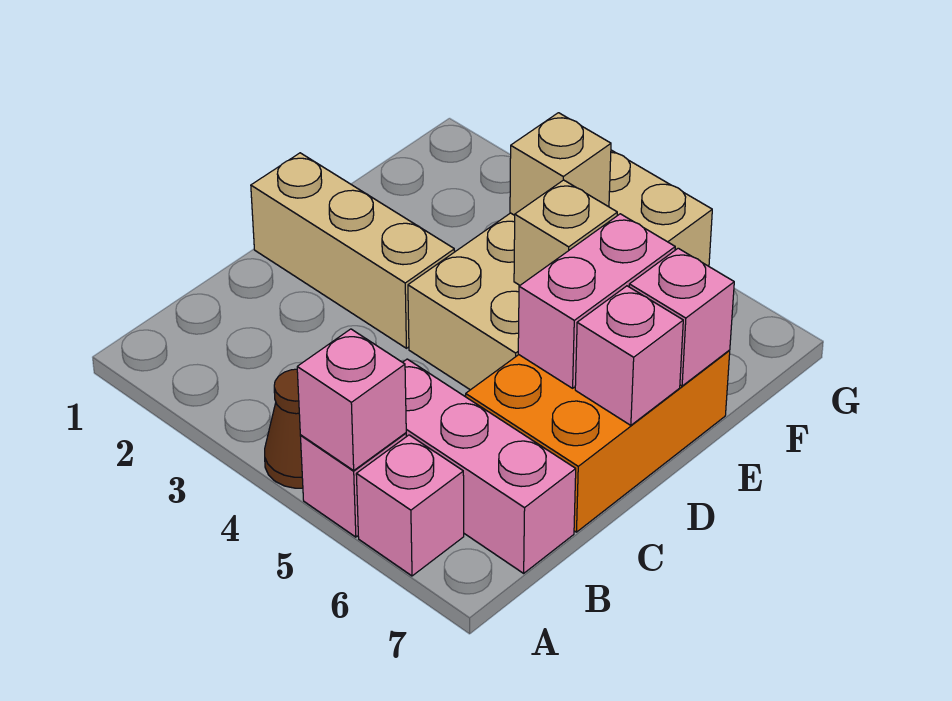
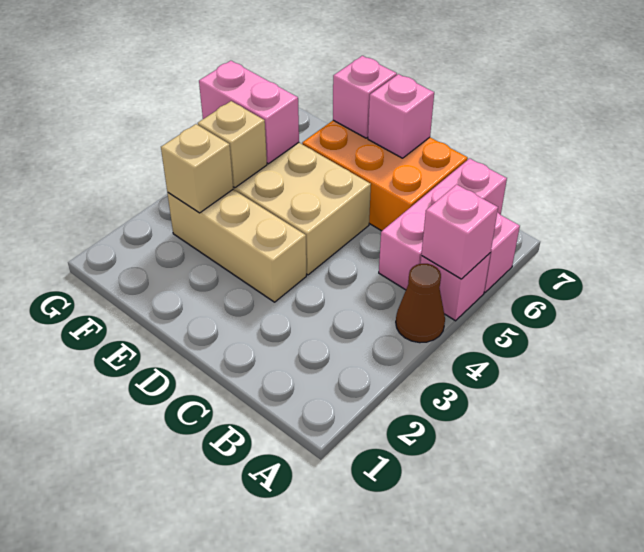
tan brick D1:D3 level 1 -> tan brick D3:F3 level 1
pink brick D6:E6 level 2 -> pink brick F5:G5 level 2
tan brick E5 level 2 -> tan brick F3 level 2

